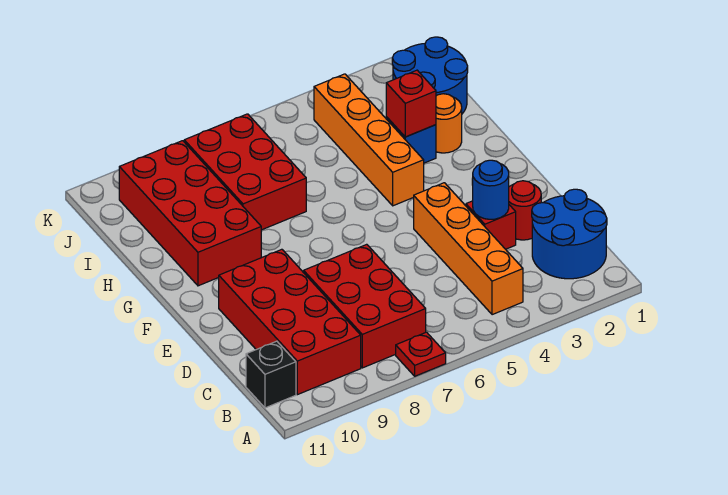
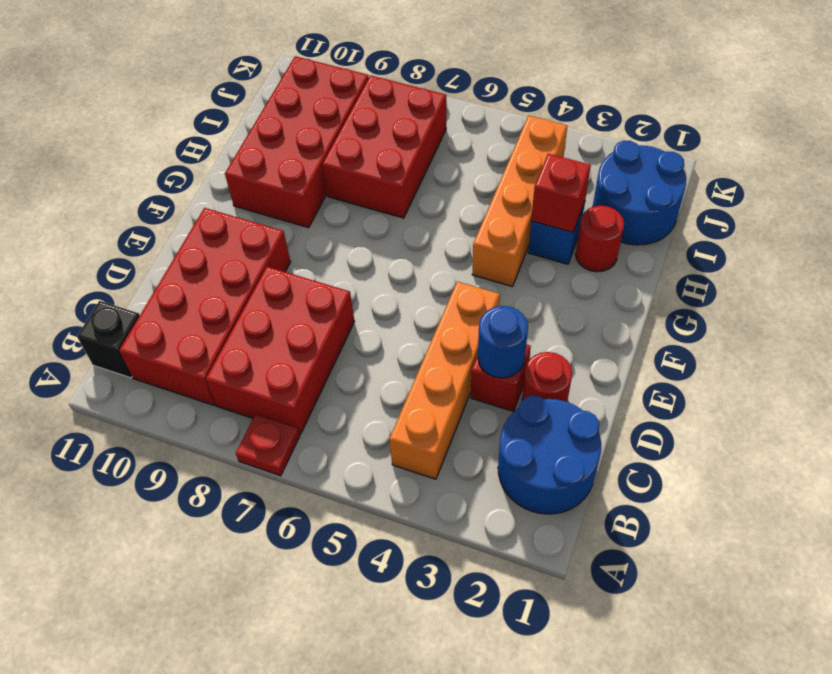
orange round brick H2 level 1 -> red round brick H2 level 1

